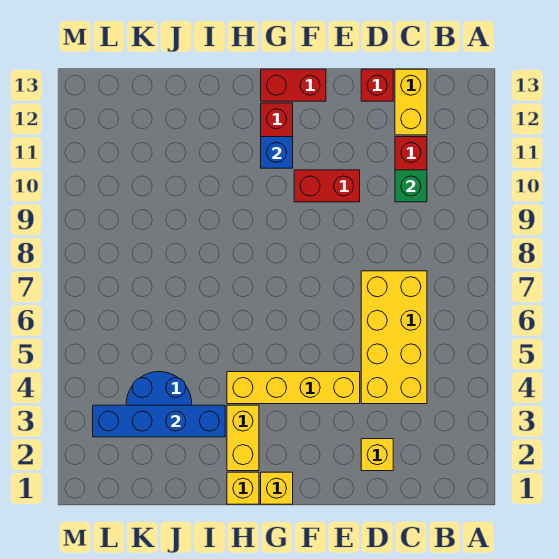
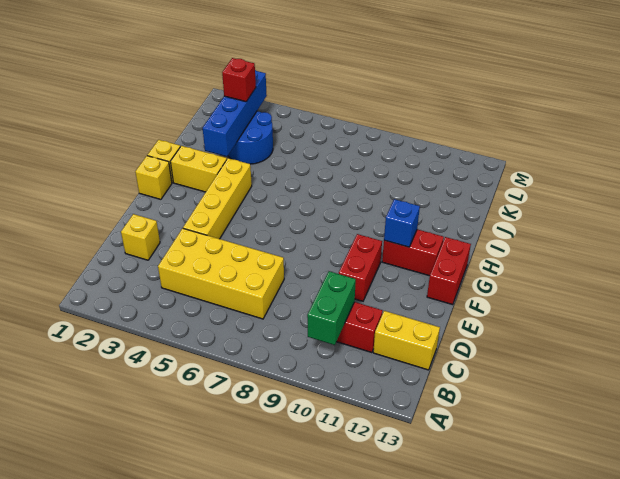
green brick C10 level 2 -> green brick B10:C10 level 2
red brick D13 level 1 -> red brick K3 level 3

